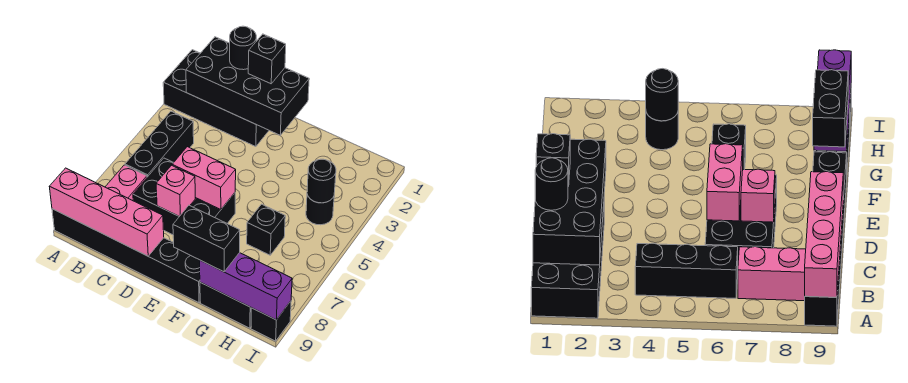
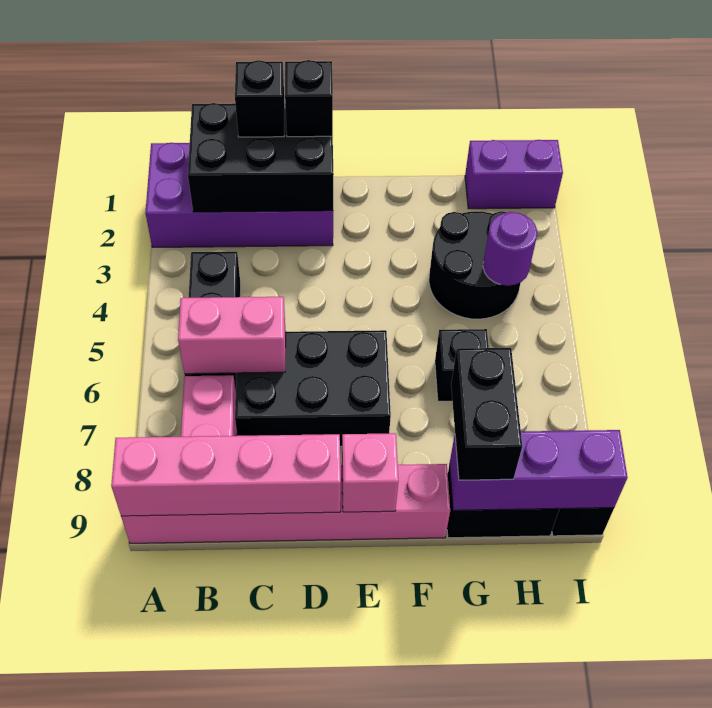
black brick A1:D2 level 1 -> purple brick A1:D2 level 1
black brick A9:F9 level 1 -> pink brick A9:F9 level 1
black brick B1:E2 level 2 -> black brick B1:D2 level 2
black round brick C1 level 3 -> black brick C1 level 3
pink brick D6:E6 level 2 -> pink brick B6:C6 level 2
pink brick D7 level 2 -> pink brick E9 level 2
black brick F9:G9 level 3 -> black brick G8:G9 level 3
none -> purple brick H1:I1 level 1
black round brick H4 level 1 -> black round brick G3:H4 level 1
black round brick H4 level 2 -> purple round brick H4 level 2

